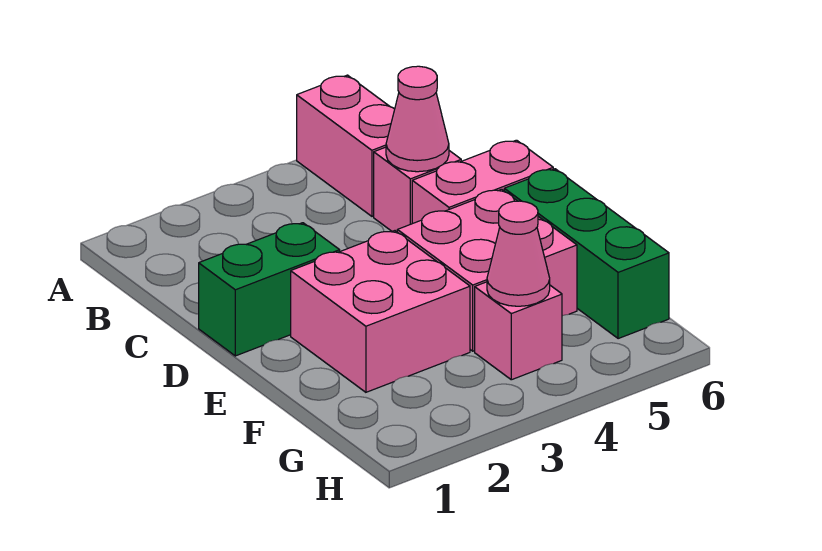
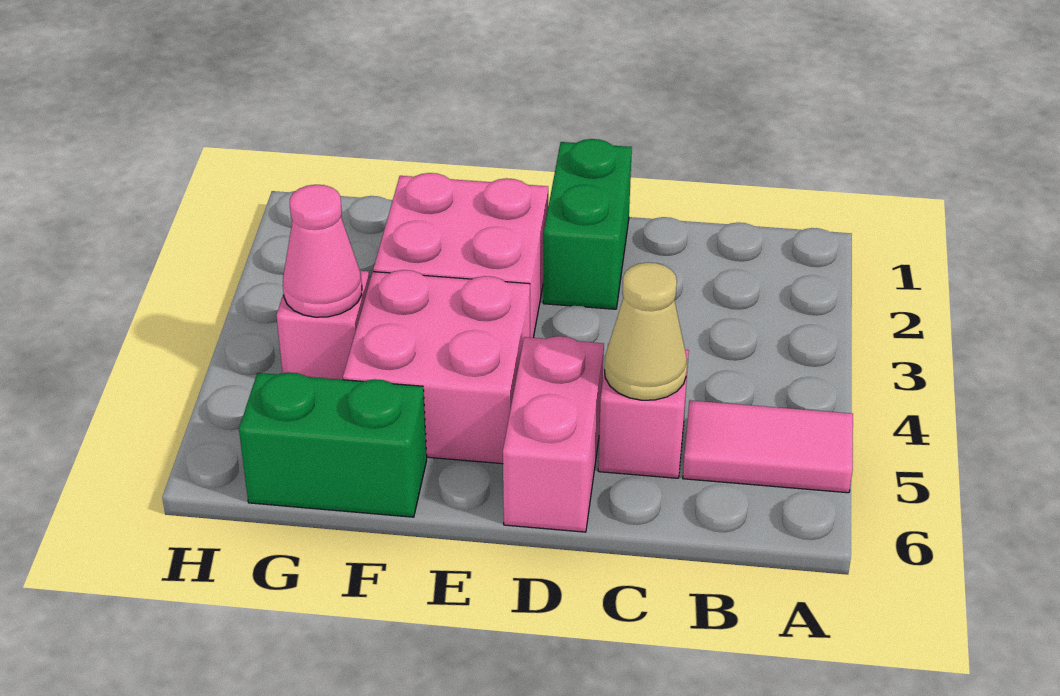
pink brick A5:B5 level 1 -> pink tile A5:B5 level 1
pink cone C5 level 2 -> tan cone C5 level 2
green brick E6:G6 level 1 -> green brick F6:G6 level 1

